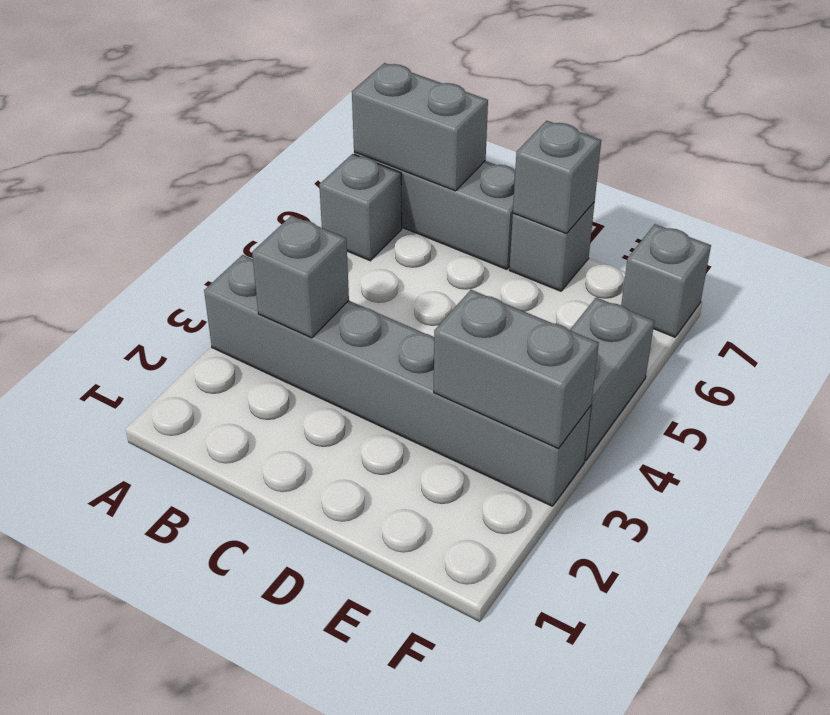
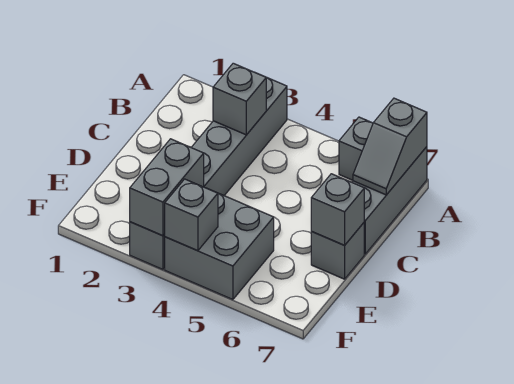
grey brick A7:B7 level 2 -> grey slope A7:B7 level 2 top A
grey brick F4:F5 level 1 -> grey brick E4:F5 level 1
grey brick F7 level 1 -> grey brick F4 level 2

